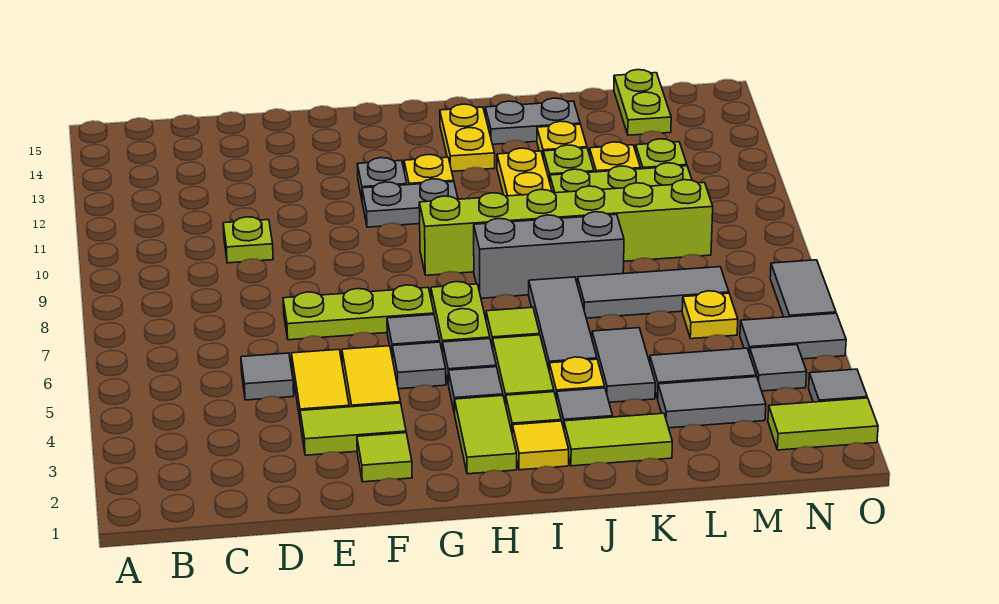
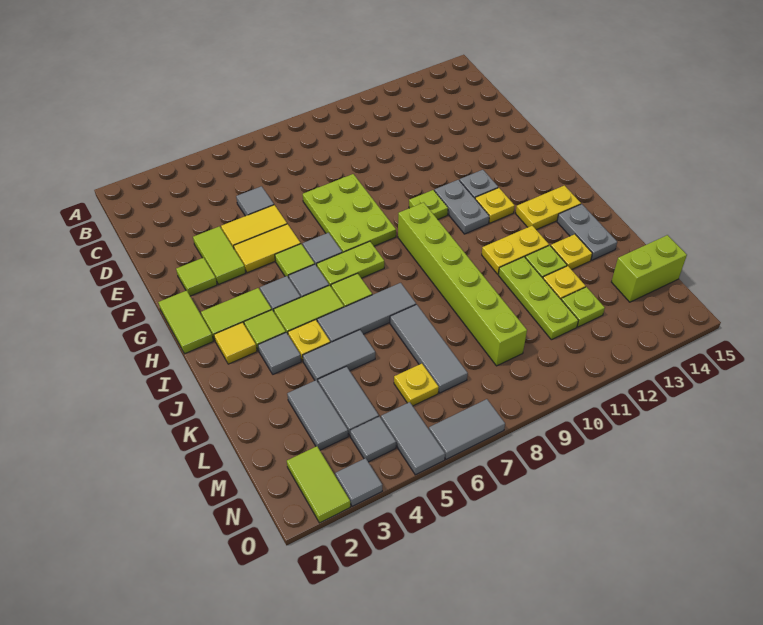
lime plate D10 level 1 -> lime plate G10 level 1
lime plate E7:G7 level 1 -> lime plate E7:G8 level 1
grey tile G5 level 1 -> lime tile G5 level 1
grey brick I8:K8 level 1 -> none
lime tile J2:K2 level 1 -> lime tile G1:H1 level 1
lime plate M14:M15 level 1 -> lime brick M14:M15 level 1

